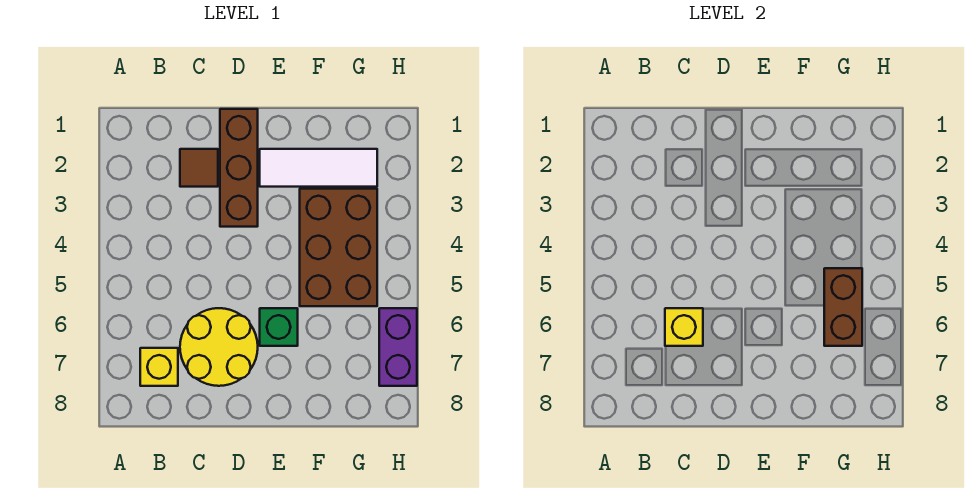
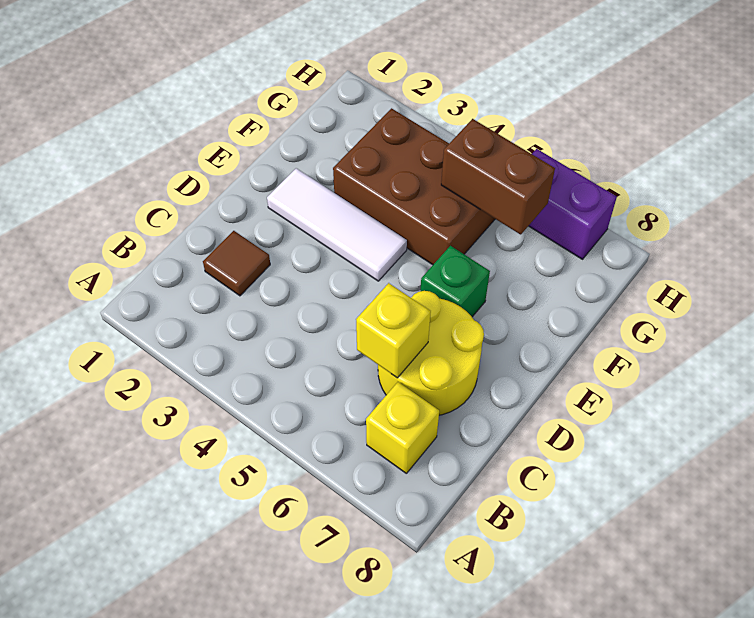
brown brick D1:D3 level 1 -> none
white tile E2:G2 level 1 -> white tile E2:E4 level 1

